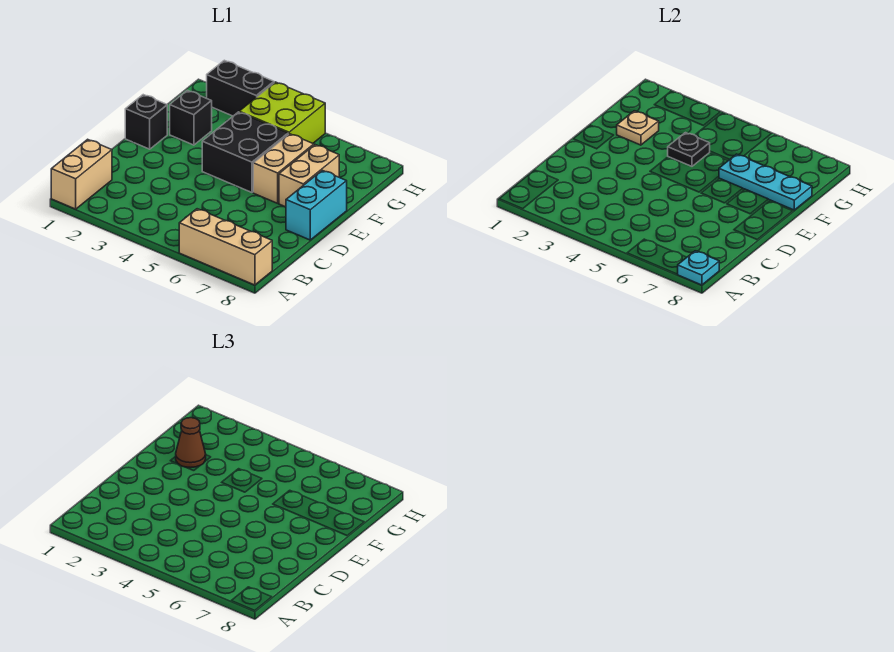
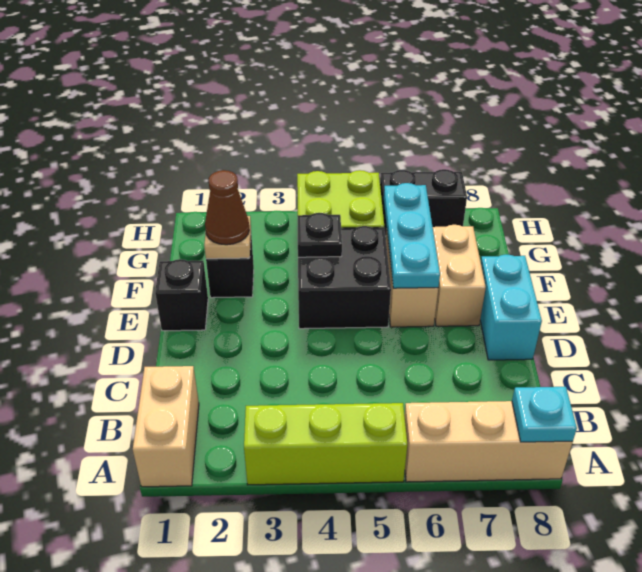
none -> lime brick A3:A5 level 1
cyan plate F6:F8 level 2 -> cyan plate E6:G6 level 2
black brick H2:H3 level 1 -> black brick H6:H7 level 1

